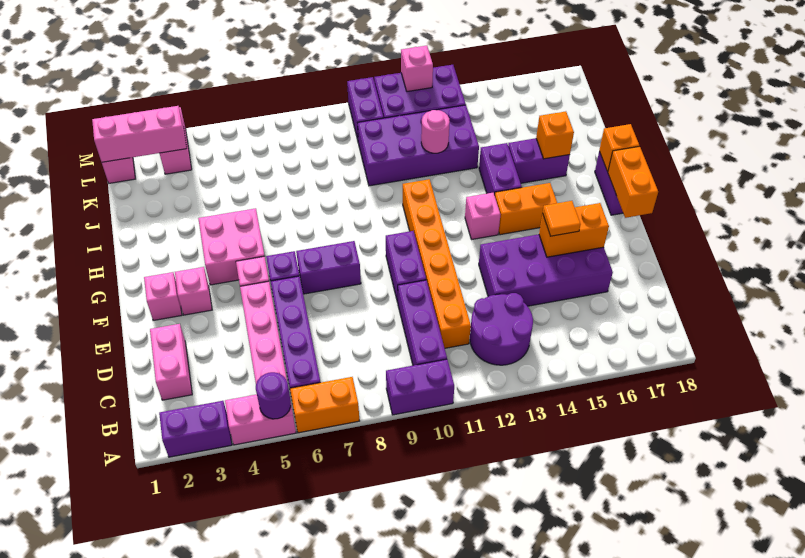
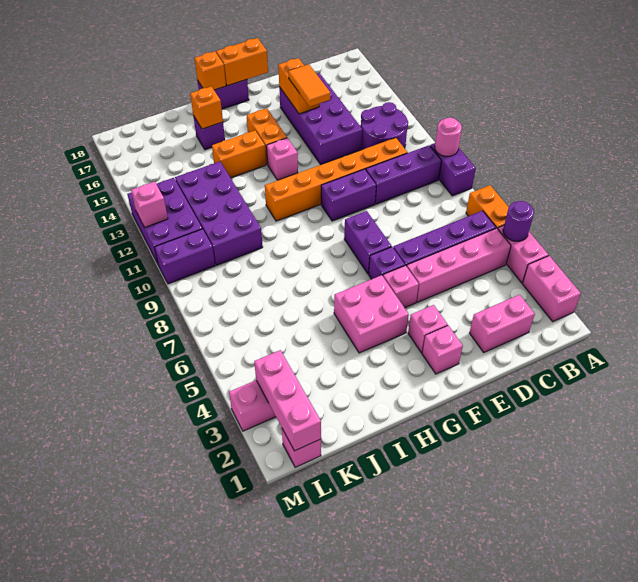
purple brick A2:A3 level 1 -> pink brick A2:A3 level 1
orange tile E15 level 3 -> orange tile E14:E15 level 3
purple brick H14:I14 level 1 -> orange brick H14:I14 level 1
purple brick I15:I16 level 1 -> purple brick I16 level 1
pink round brick J12 level 2 -> pink round brick A10 level 2

